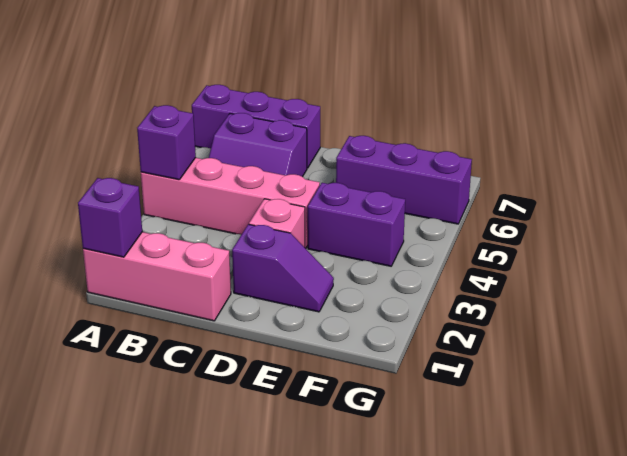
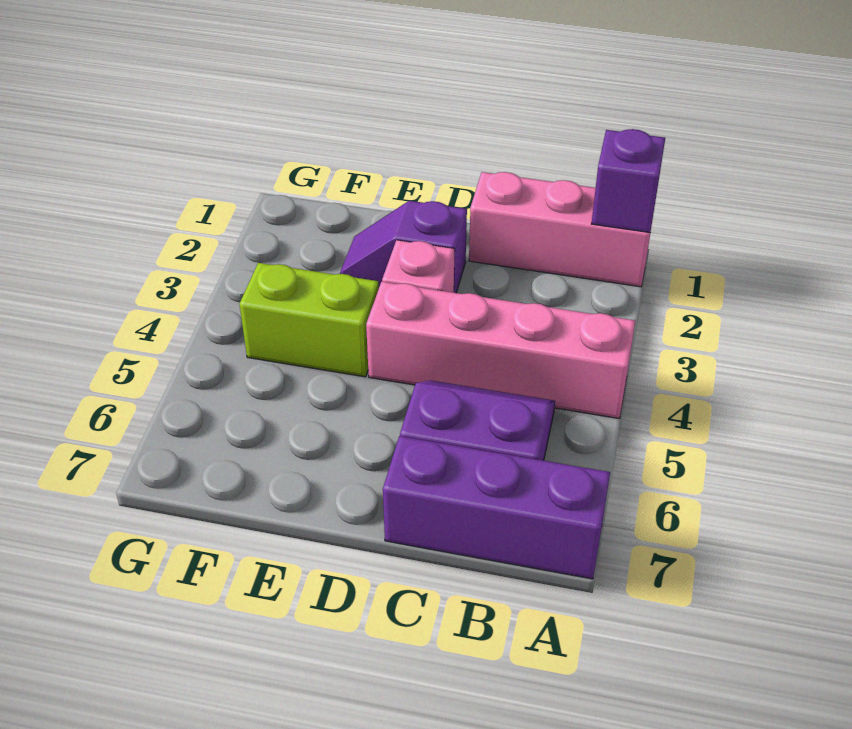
purple brick A4 level 2 -> none
purple brick E4:F4 level 1 -> lime brick E4:F4 level 1
purple brick E6:G6 level 1 -> none

